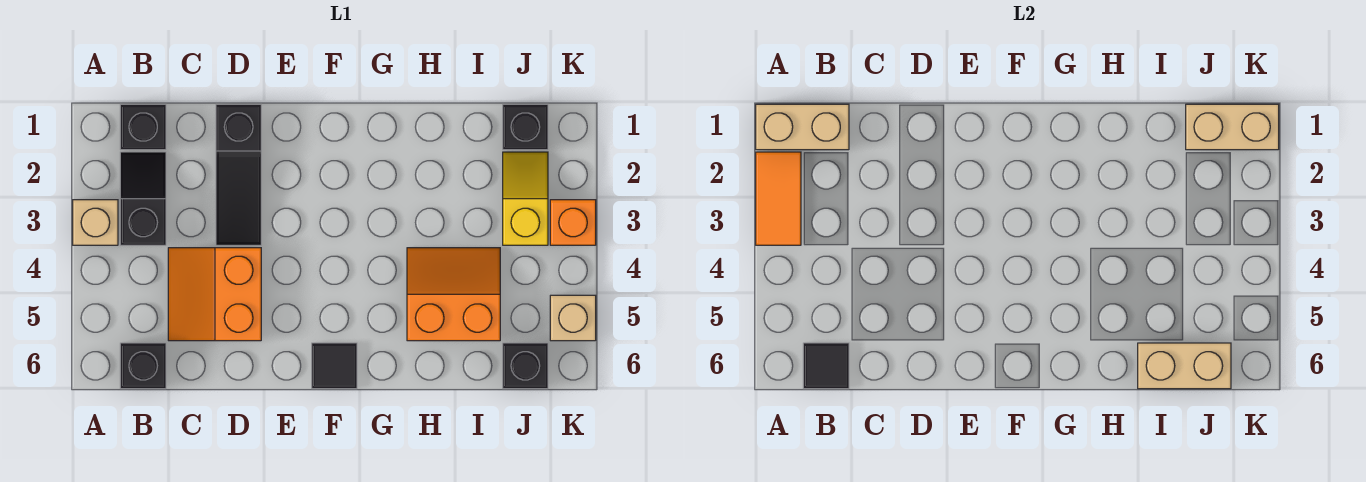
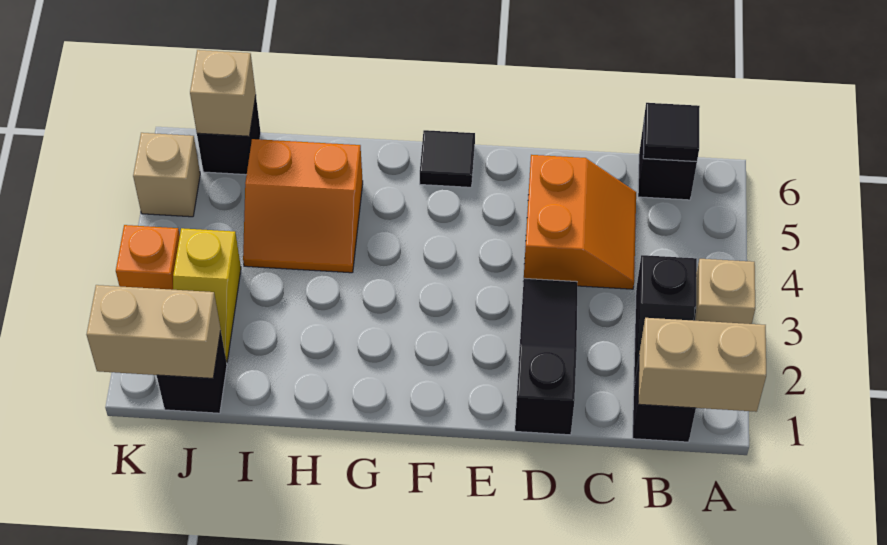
orange tile A2:A3 level 2 -> none
tan brick I6:J6 level 2 -> tan brick J6 level 2

